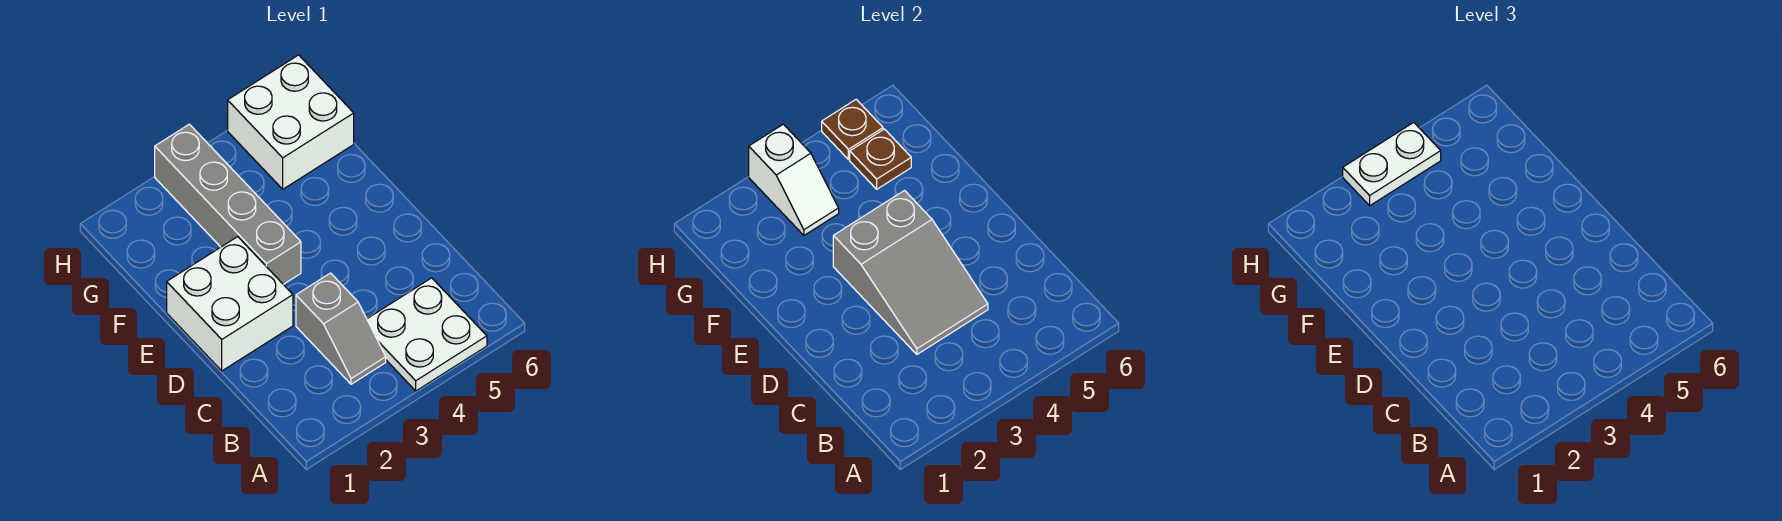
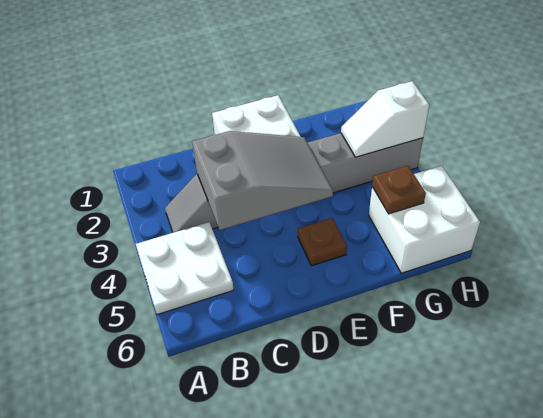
grey slope C3:E4 level 2 top E -> grey slope C3:E4 level 2 top C
white plate H3:H4 level 3 -> none
brown plate H5 level 2 -> brown plate E5 level 1

